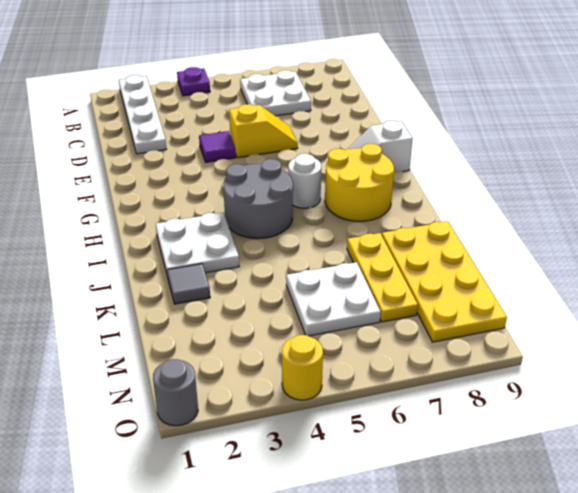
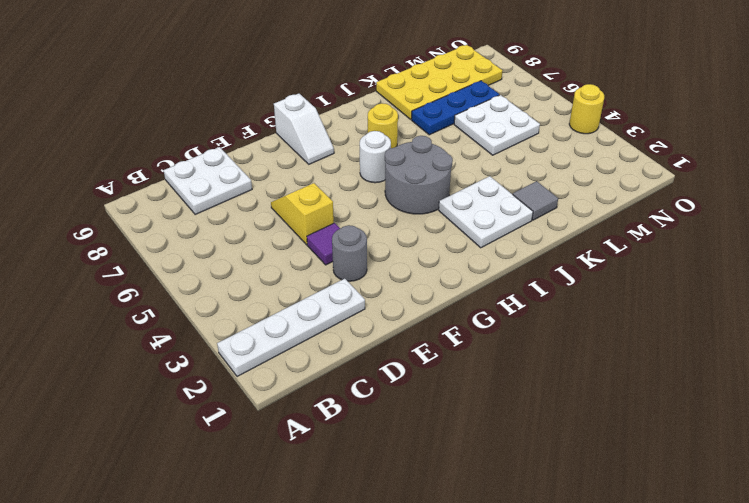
purple plate A4 level 1 -> none
white plate B6:C7 level 1 -> white plate C8:D9 level 1
yellow round brick H7:I8 level 1 -> yellow round brick I7 level 1
yellow plate K7:M7 level 1 -> blue plate K7:M7 level 1
grey round brick O1 level 1 -> grey round brick E3 level 1

